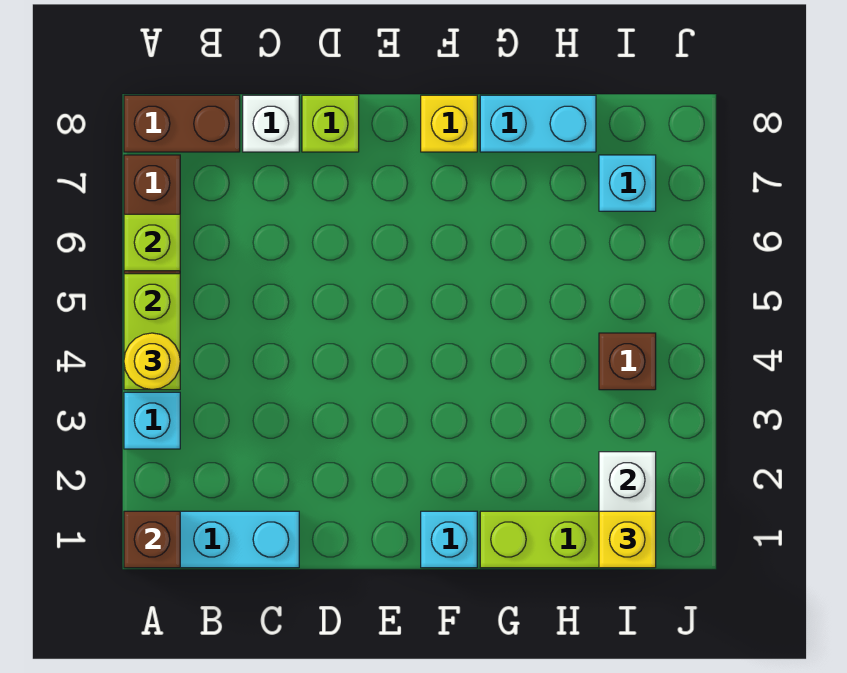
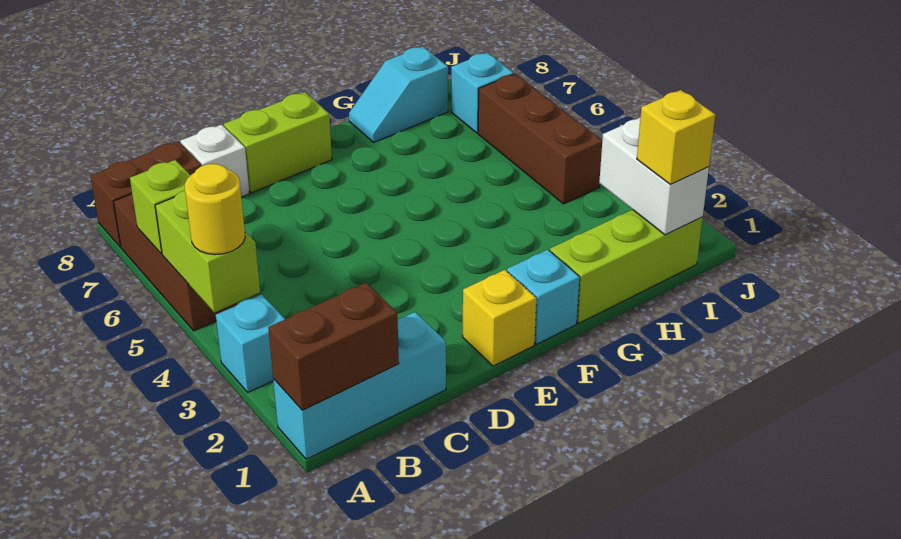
brown brick A1 level 2 -> brown brick A1:B1 level 2
lime brick D8 level 1 -> lime brick D8:E8 level 1
yellow brick F8 level 1 -> yellow brick E1 level 1
cyan brick G8:H8 level 1 -> cyan slope G8:H8 level 1 top H
brown brick I4 level 1 -> brown brick I4:I6 level 1

